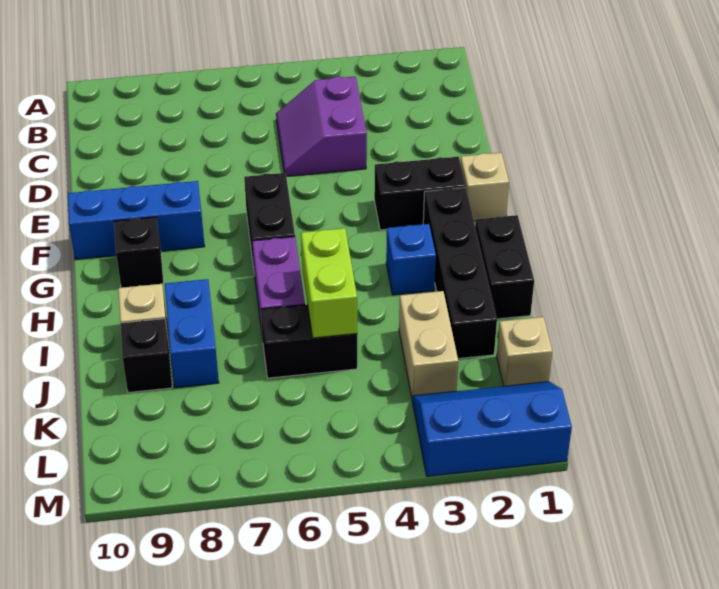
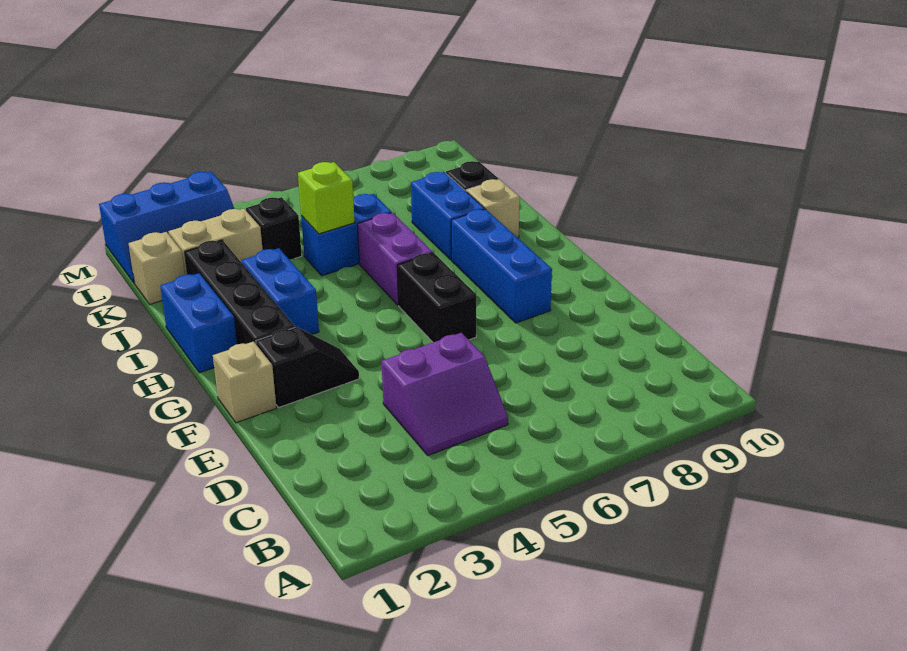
purple slope C4:D5 level 1 top 4 -> purple slope C4:D5 level 1 top D
black brick F2:F3 level 1 -> black slope F2:F3 level 1 top 2
blue brick F8:F10 level 1 -> blue brick F8:H8 level 1
black brick G9 level 1 -> black brick K4 level 1
black brick H1:I1 level 1 -> blue brick H1:I1 level 1
blue brick H3 level 1 -> blue brick H3:I3 level 1
lime brick I5:J5 level 2 -> lime brick J5 level 2
tan brick J3:K3 level 1 -> tan brick K2:K3 level 1
black brick J5:J6 level 1 -> blue brick J5:J6 level 1

